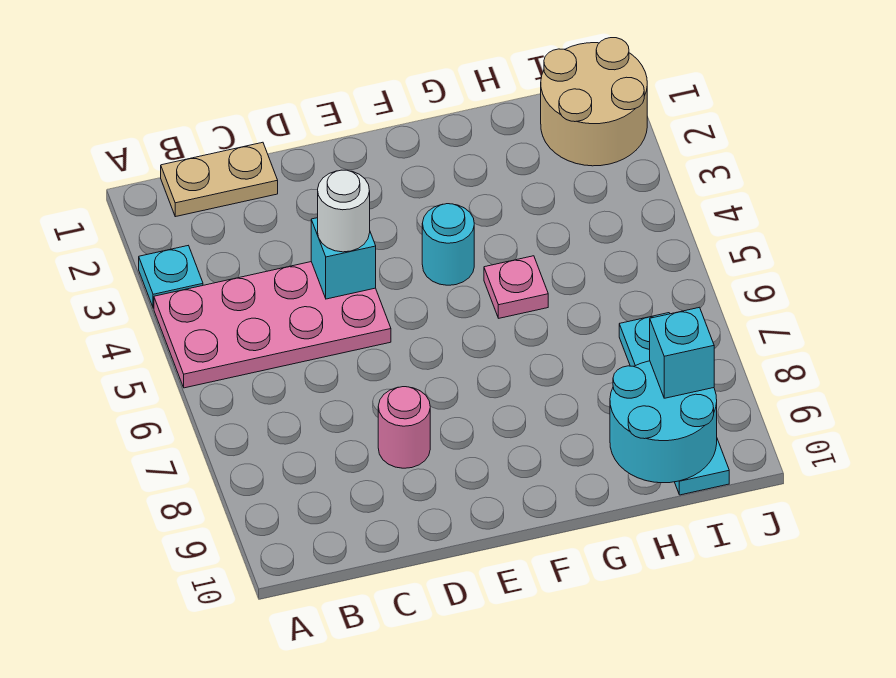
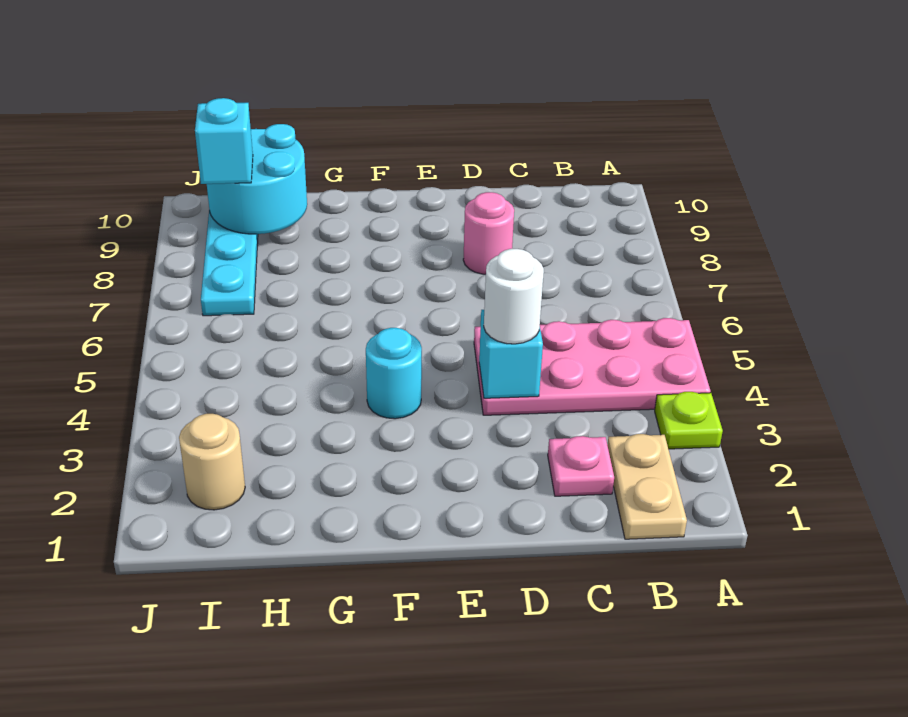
cyan plate A3 level 1 -> lime plate A3 level 1
tan plate B1:C1 level 1 -> tan plate B1:B2 level 1
pink plate G5 level 1 -> pink plate C2 level 1
tan round brick I1:J2 level 1 -> tan round brick I2 level 1

